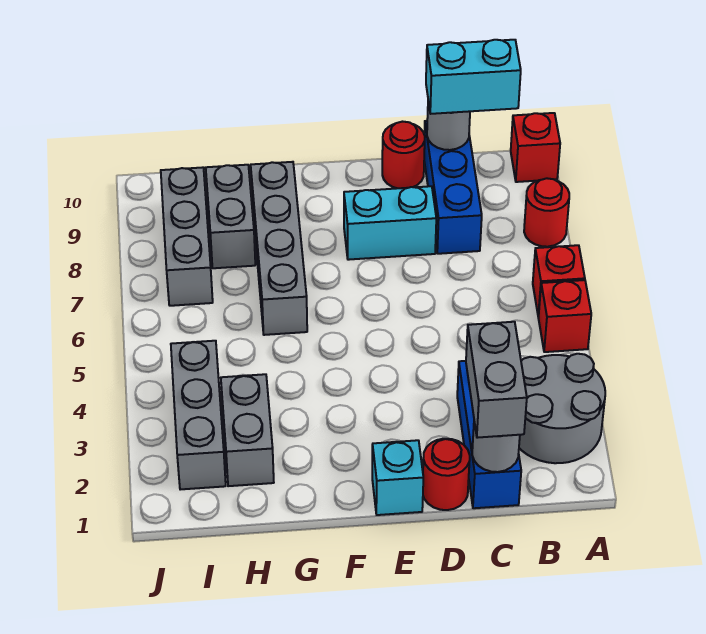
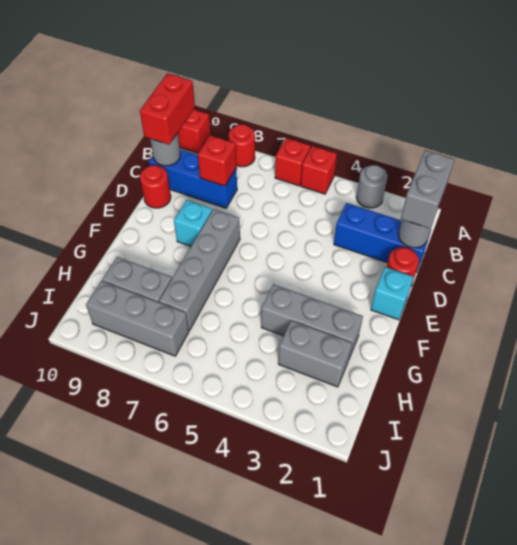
grey round brick A2:B3 level 1 -> grey round brick A3 level 1
cyan brick B10:C10 level 3 -> red brick B10:C10 level 3
grey brick C1:C2 level 3 -> grey brick B1:C1 level 3
none -> red brick C8 level 2
cyan brick D8:E8 level 1 -> cyan brick E8 level 1
grey brick G6:G9 level 1 -> grey brick E7:H7 level 1
grey brick I2:I4 level 1 -> grey brick G2:G4 level 1

